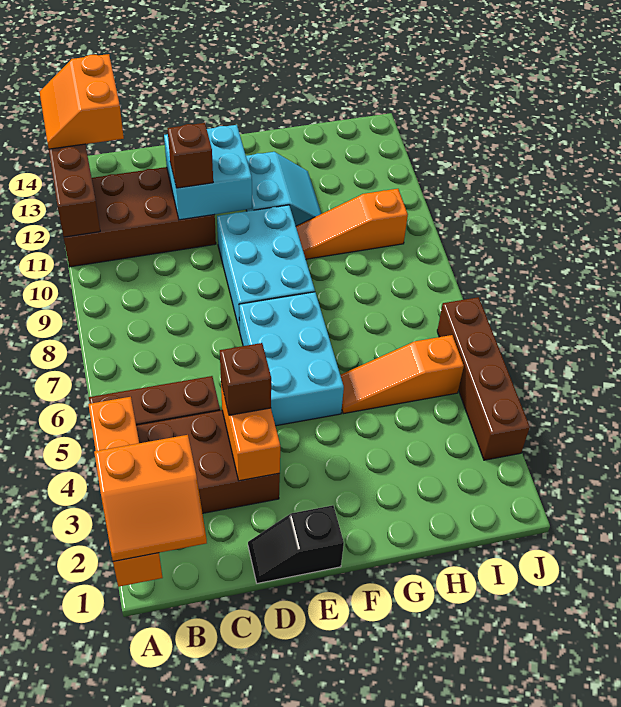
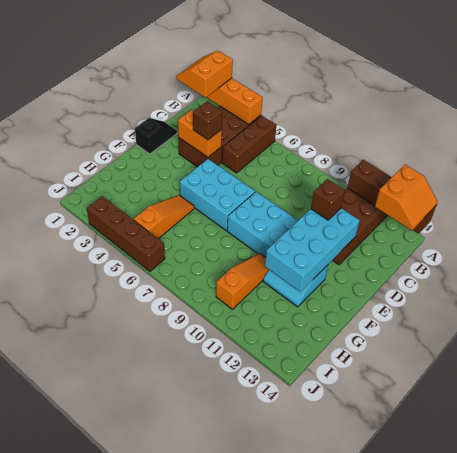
orange slope A13:B14 level 3 top B -> orange slope A13:B14 level 3 top 13
cyan brick D11:E12 level 2 -> cyan brick D11:G12 level 2

